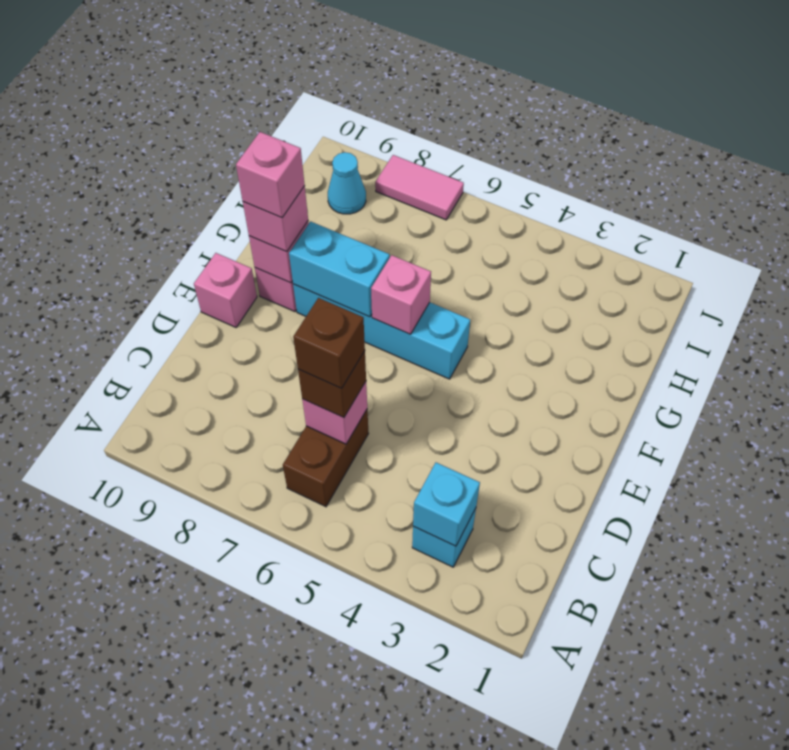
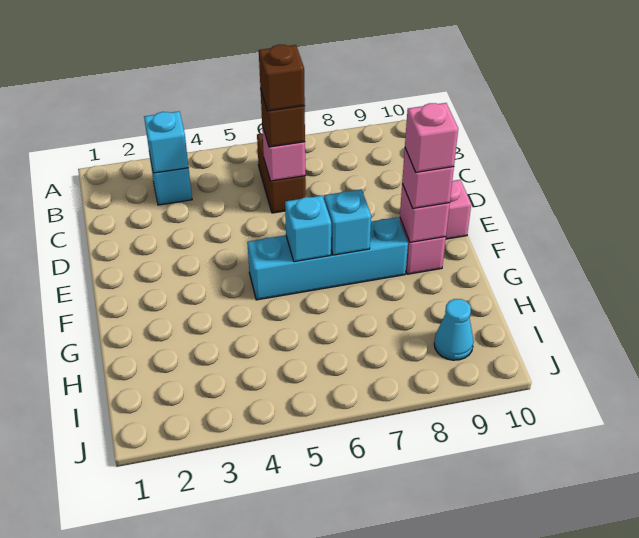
pink brick F6 level 2 -> cyan brick F6 level 2
cyan brick F7:F8 level 2 -> cyan brick F7 level 2
pink tile J7:J8 level 1 -> none

